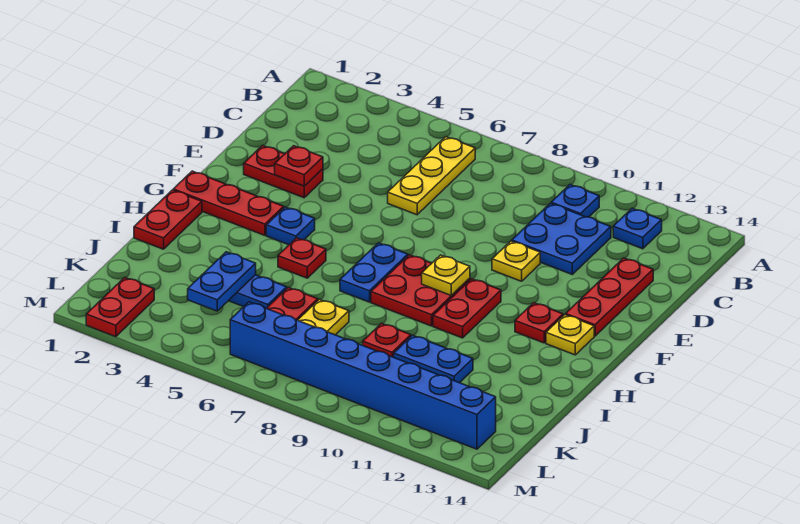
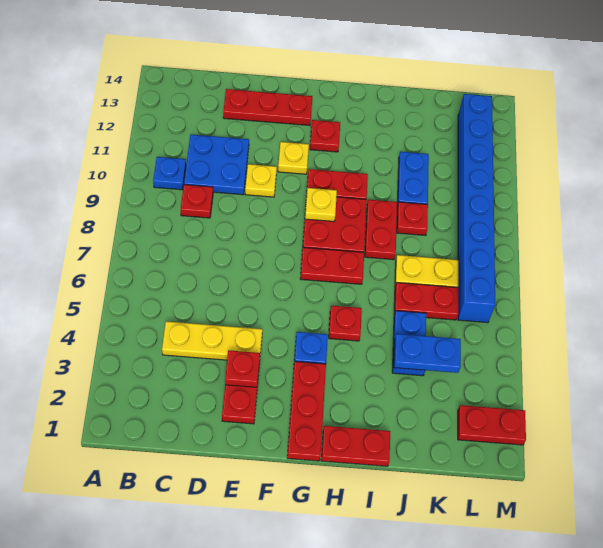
yellow plate B6:D6 level 1 -> yellow plate C4:E4 level 1
blue plate B12 level 1 -> none
none -> red plate C9 level 1
blue plate G7:H7 level 1 -> red plate G7:H7 level 1
yellow plate G13 level 1 -> yellow plate F11 level 1
none -> red plate I8:I9 level 1

